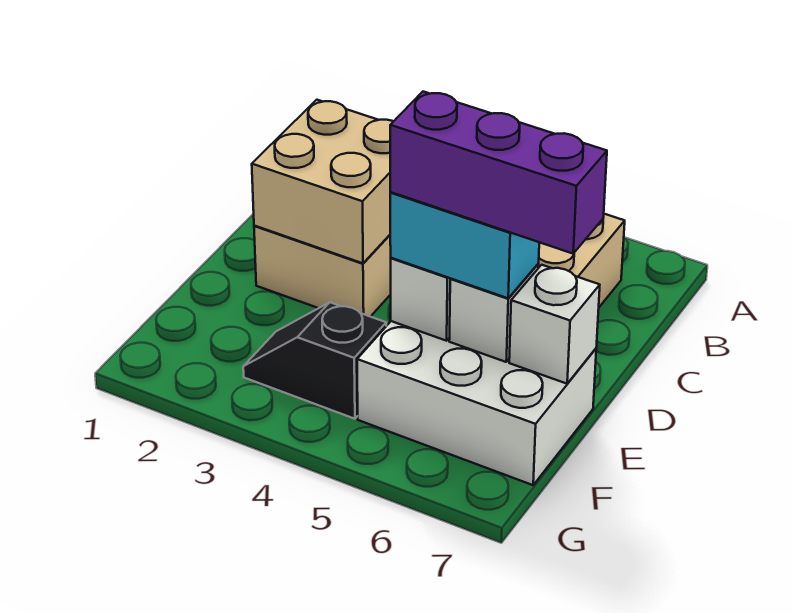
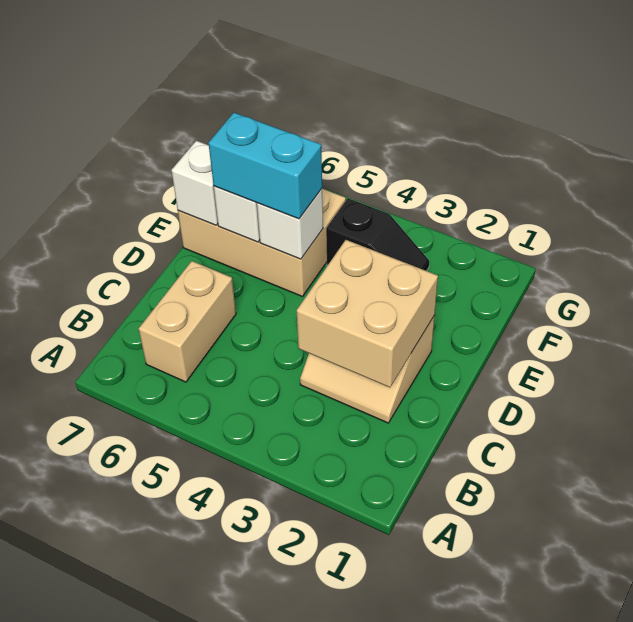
white brick E5:F7 level 1 -> tan brick E5:F7 level 1
purple brick E5:E7 level 4 -> none

